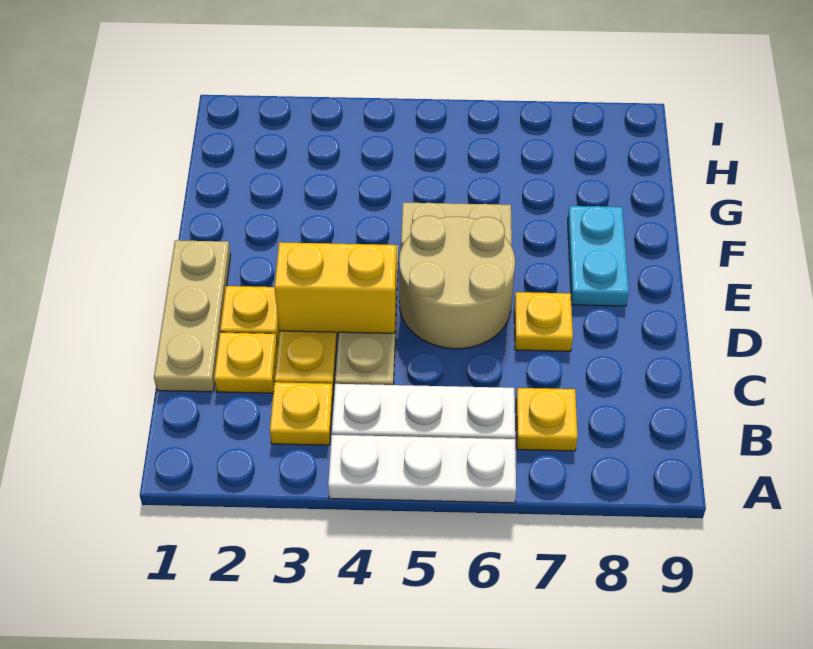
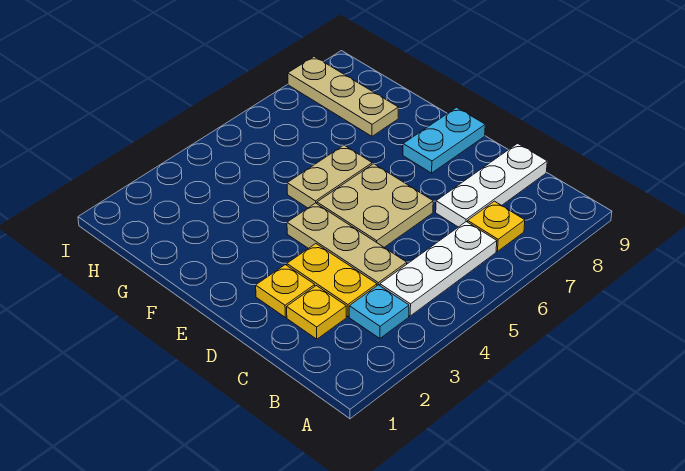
white plate A4:A6 level 1 -> white plate C7:C9 level 1
yellow plate B3 level 1 -> cyan plate B3 level 1
tan plate C1:E1 level 1 -> tan plate G8:I8 level 1
yellow brick D3:D4 level 2 -> none
tan round brick D5:E6 level 1 -> tan plate D5:E6 level 1
yellow plate D7 level 1 -> none
cyan plate E8:F8 level 1 -> cyan plate E8:E9 level 1

